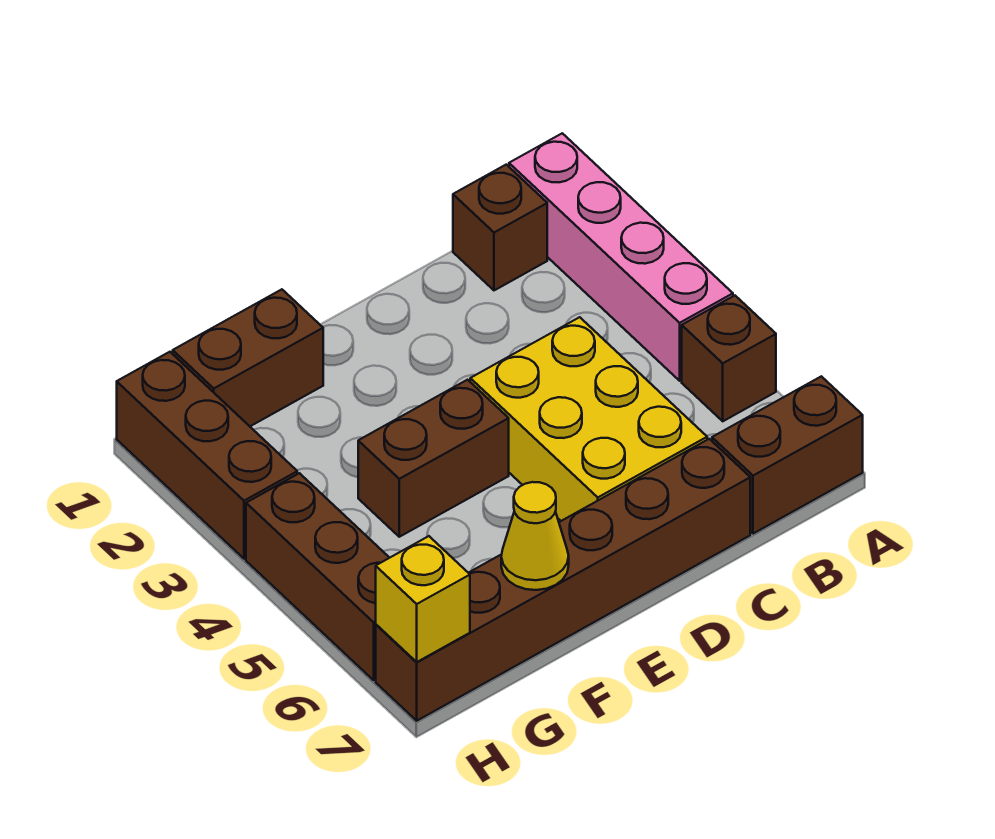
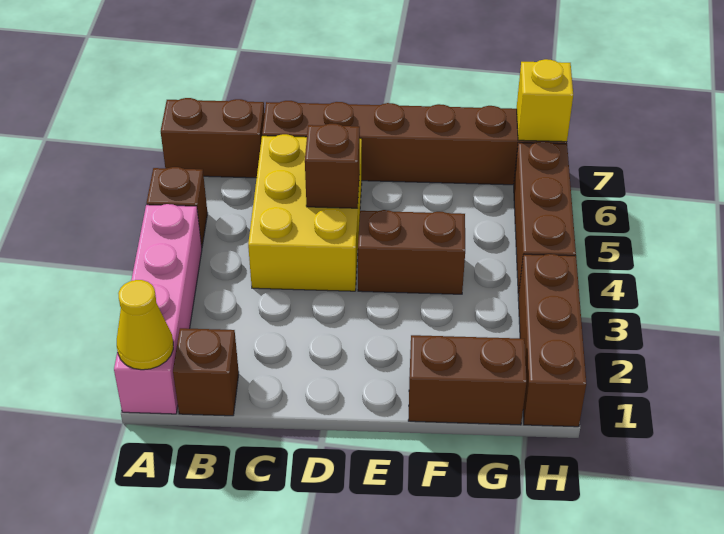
none -> brown brick D5 level 2
yellow cone F7 level 2 -> yellow cone A1 level 2

